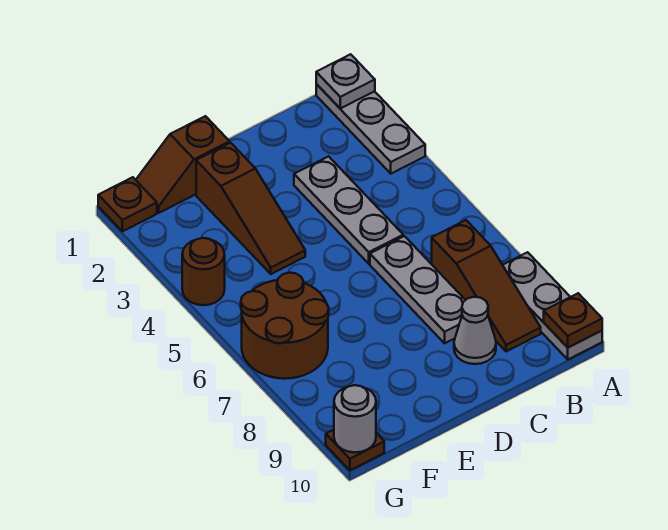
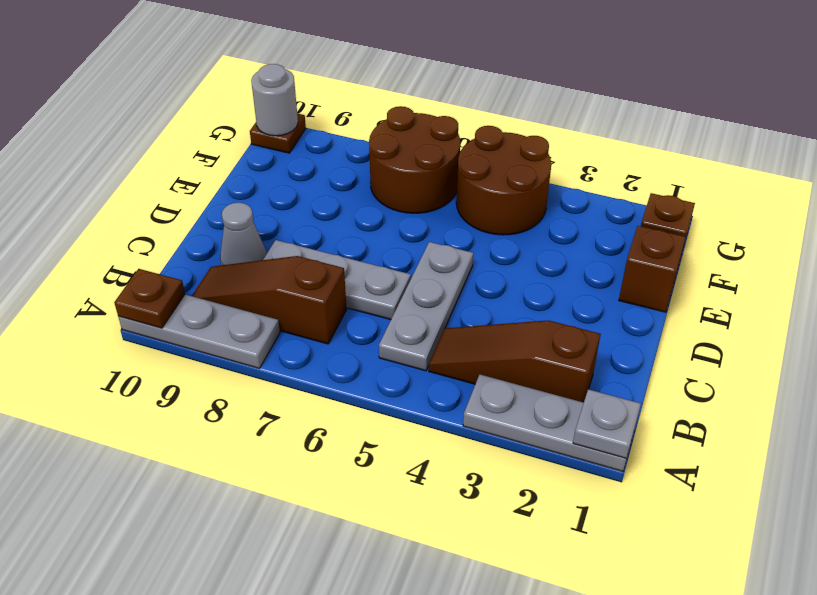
grey plate C3:C5 level 1 -> grey plate B5:D5 level 1
brown slope E2:E4 level 1 top 2 -> brown slope B2:B4 level 1 top 2
brown round brick G4 level 1 -> brown round brick F4:G5 level 1

